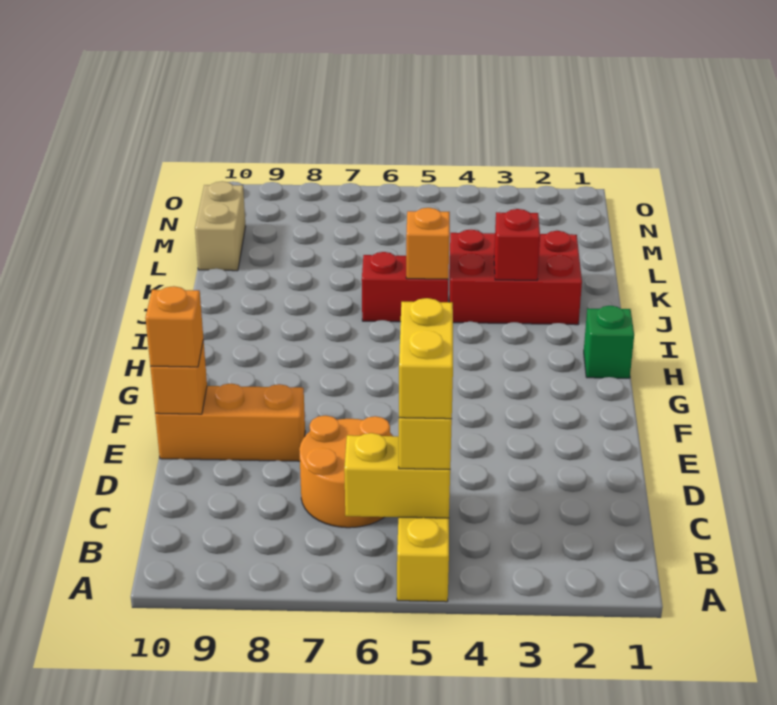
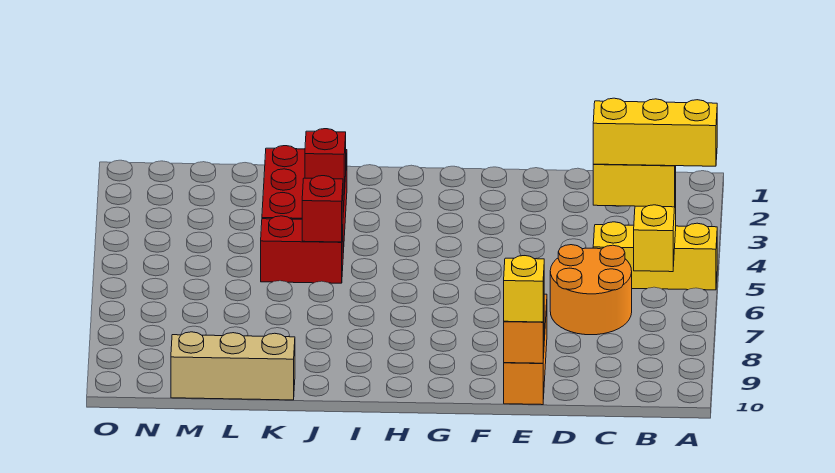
yellow brick B5:C5 level 4 -> yellow brick A5:C5 level 4
orange brick E10 level 3 -> yellow brick E10 level 3
green brick H1 level 1 -> none
red brick J5:J6 level 1 -> red brick J5:K5 level 1
orange brick J5 level 2 -> red brick J5 level 2
tan brick L10:M10 level 1 -> tan brick K10:M10 level 1

